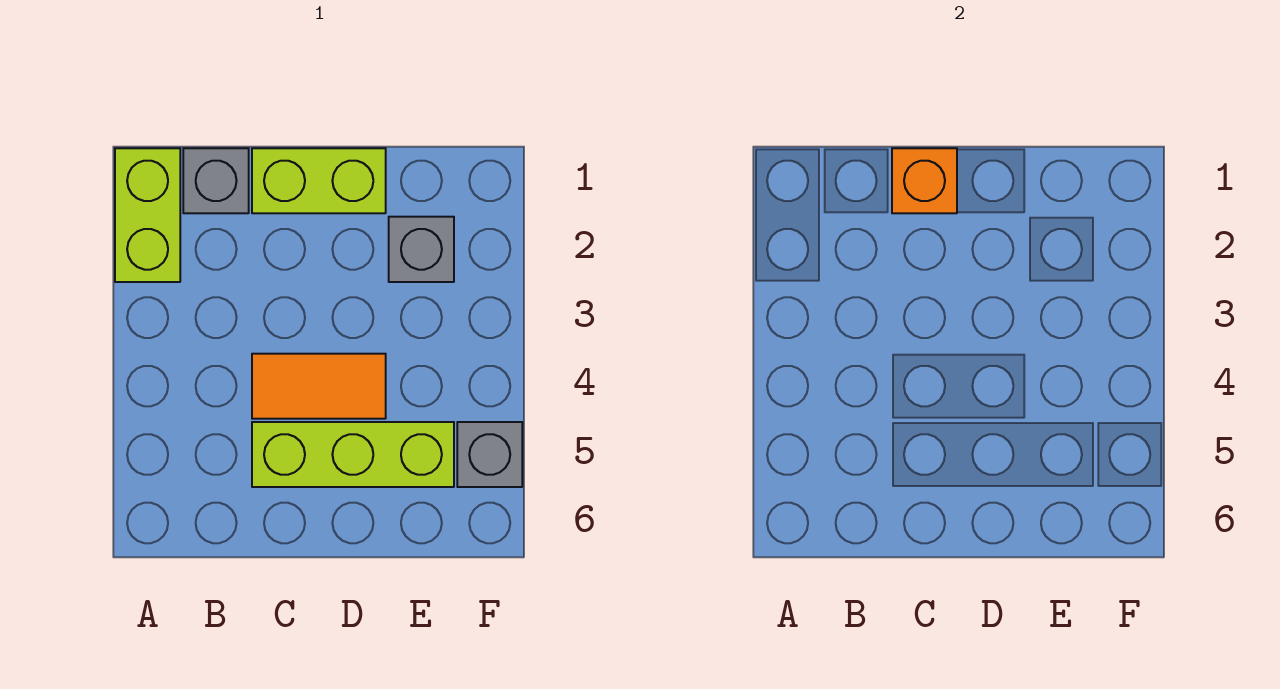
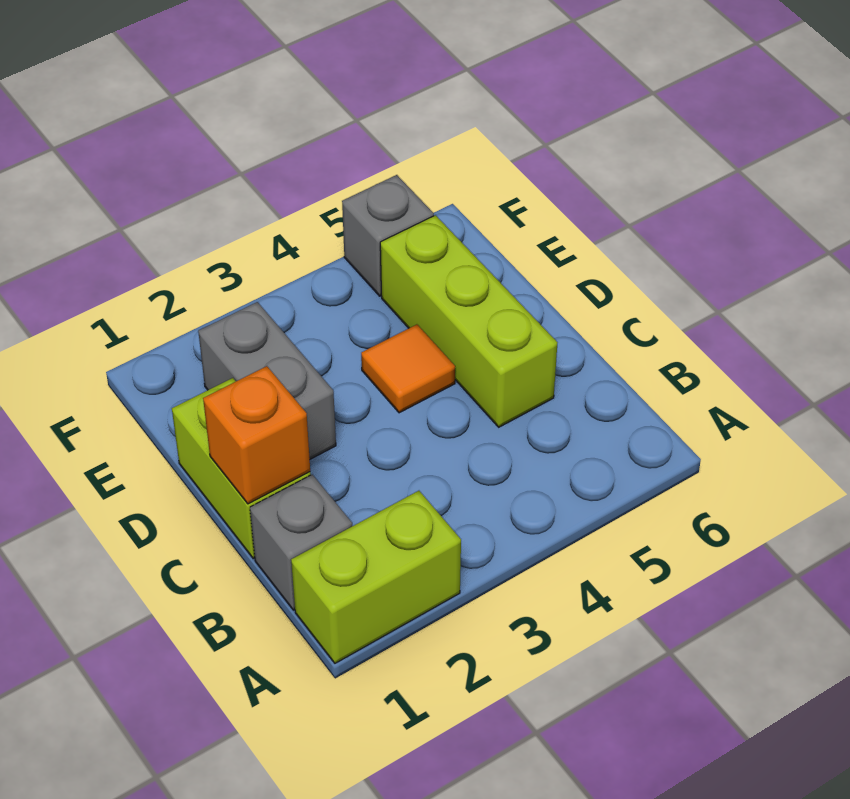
orange tile C4:D4 level 1 -> orange tile D4 level 1
grey brick E2 level 1 -> grey brick D2:E2 level 1

